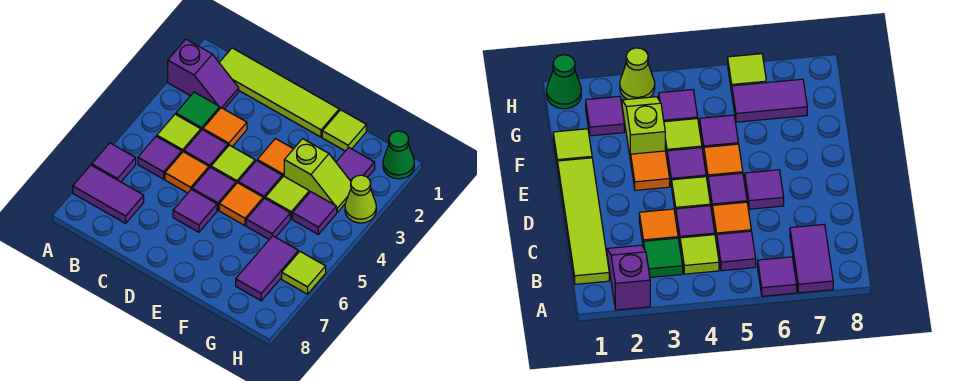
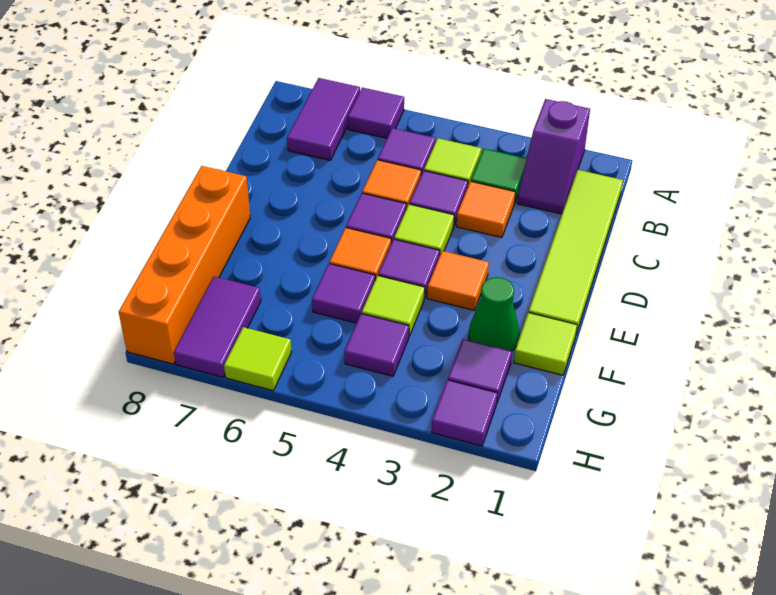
purple tile D6 level 1 -> purple tile H2 level 1
none -> orange brick E8:H8 level 1
lime slope F3:G3 level 1 top F -> none
purple tile G6:G7 level 1 -> purple tile G7:H7 level 1
green cone H1 level 1 -> green cone F2 level 1
lime cone H3 level 1 -> none

